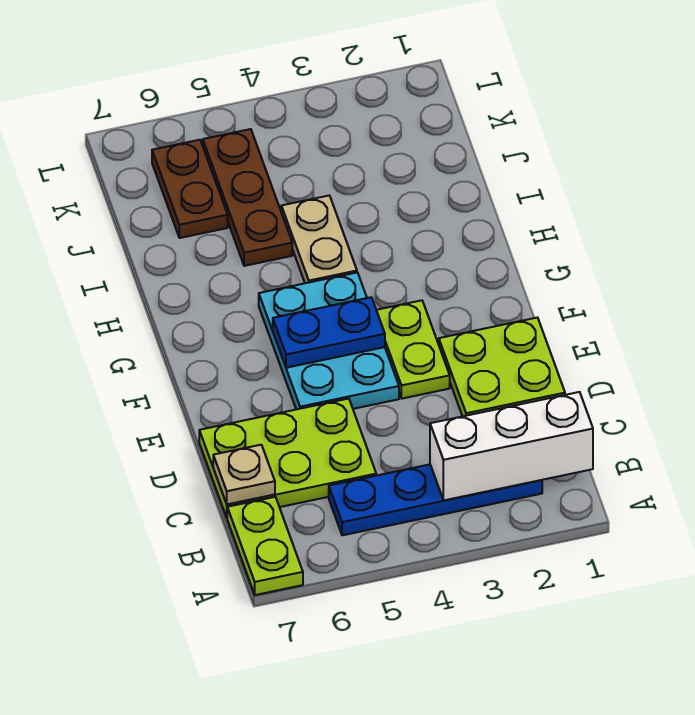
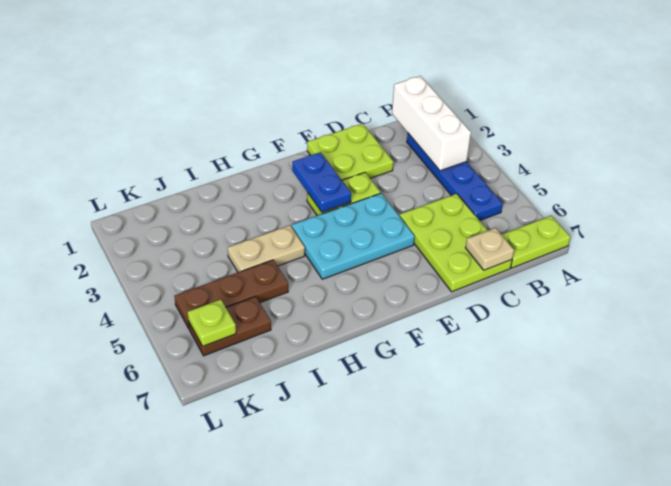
blue plate F4:F5 level 2 -> blue plate F2:F3 level 2
none -> lime plate K6 level 2

